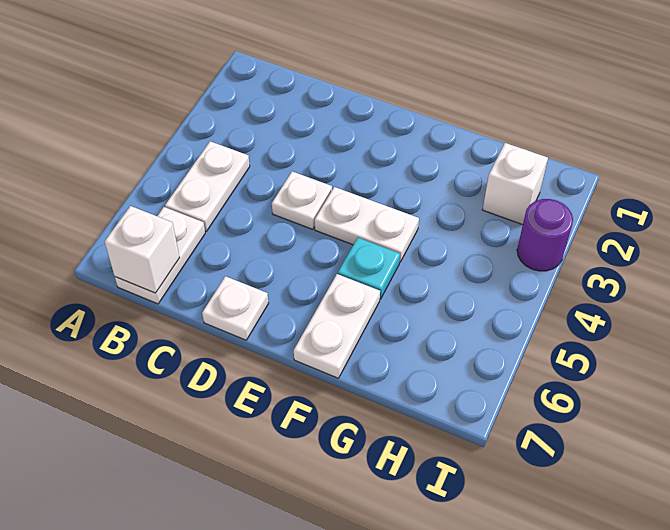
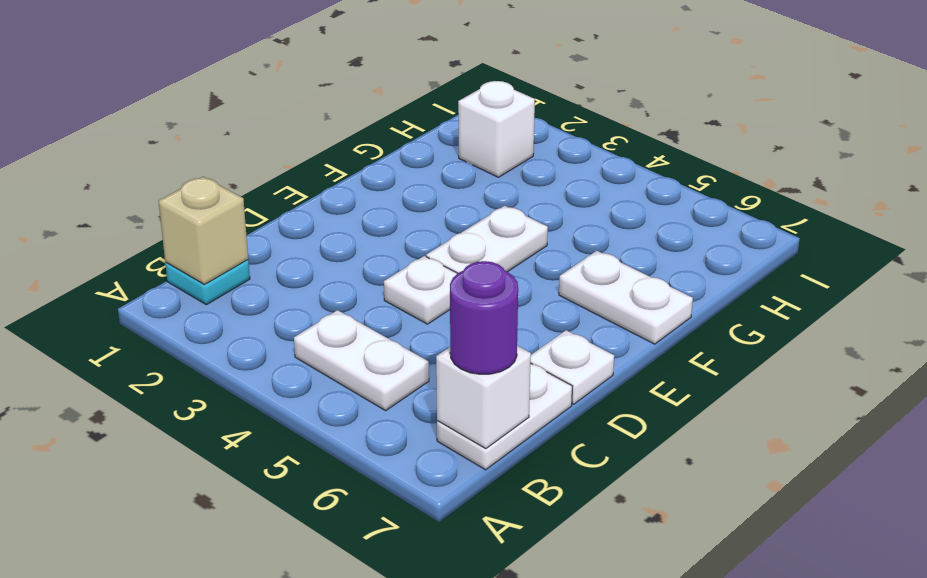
none -> tan brick B1 level 2
white plate B6:B7 level 1 -> white plate B7:C7 level 1
cyan plate F5 level 1 -> cyan plate B1 level 1
purple round brick I3 level 1 -> purple round brick B7 level 3

